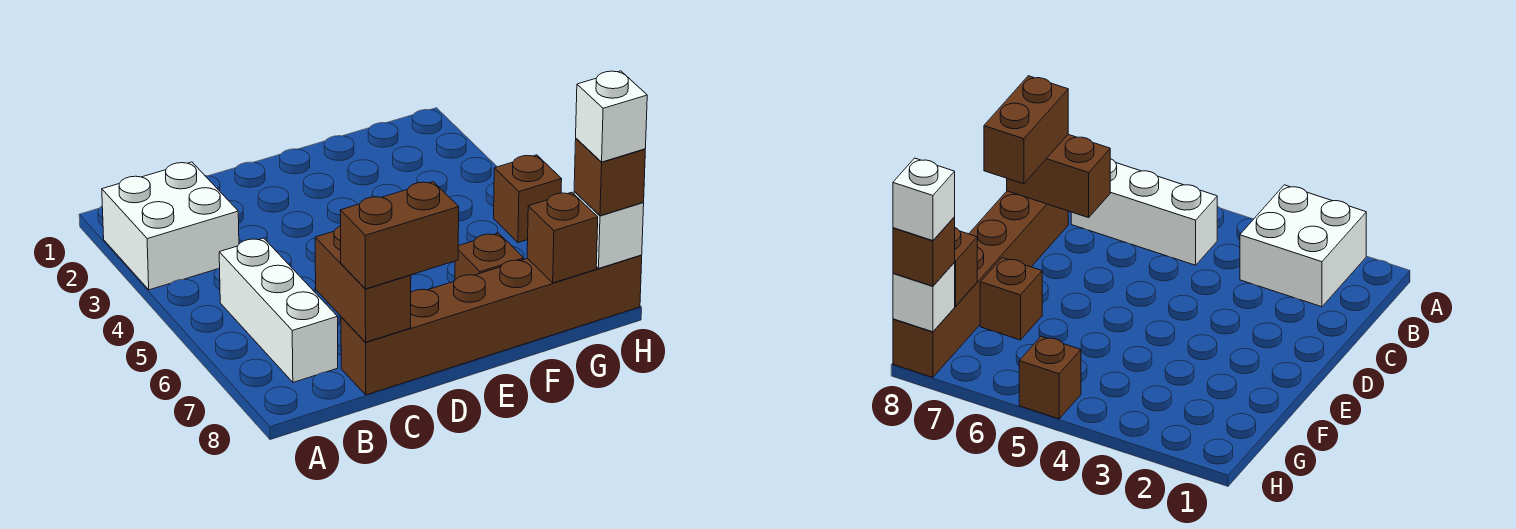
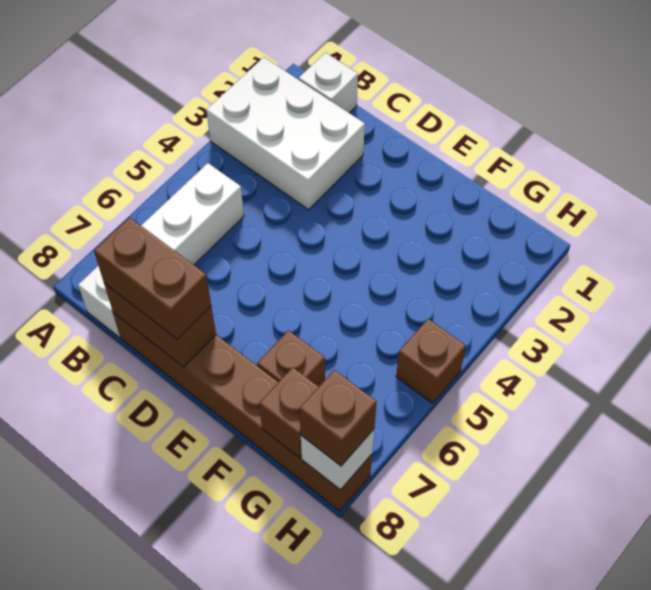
white brick A2:B3 level 1 -> white brick A2:C3 level 1
white brick B5:B7 level 1 -> white brick B5:B8 level 1
brown brick C7:C8 level 2 -> brown brick C8:D8 level 2
white brick H8 level 4 -> white brick B1 level 1

